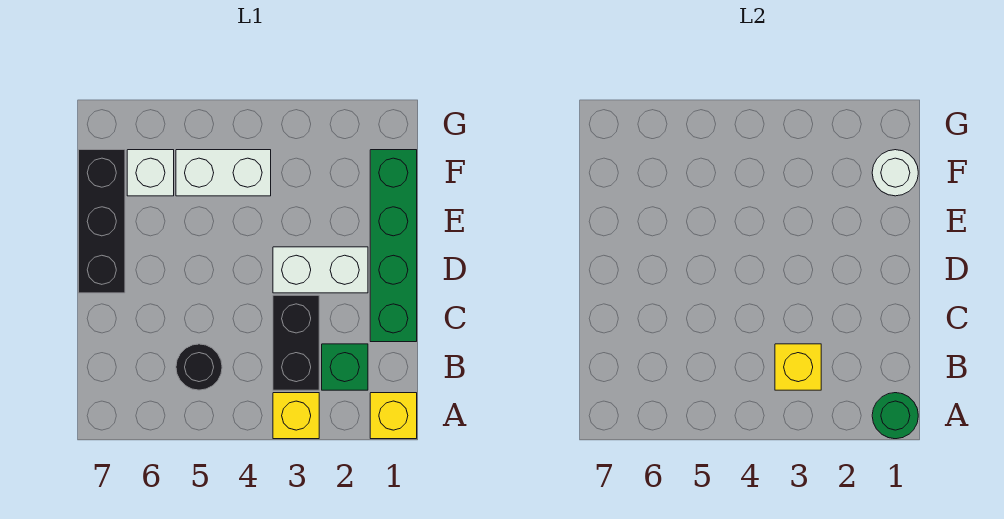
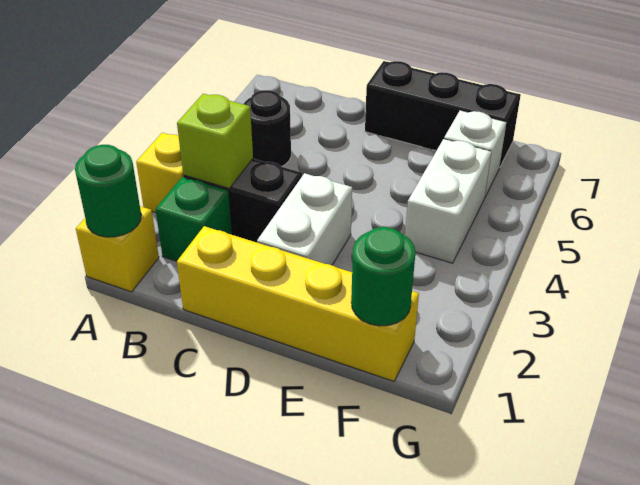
yellow brick B3 level 2 -> lime brick B3 level 2
green brick C1:F1 level 1 -> yellow brick C1:F1 level 1
white round brick F1 level 2 -> green round brick F1 level 2

